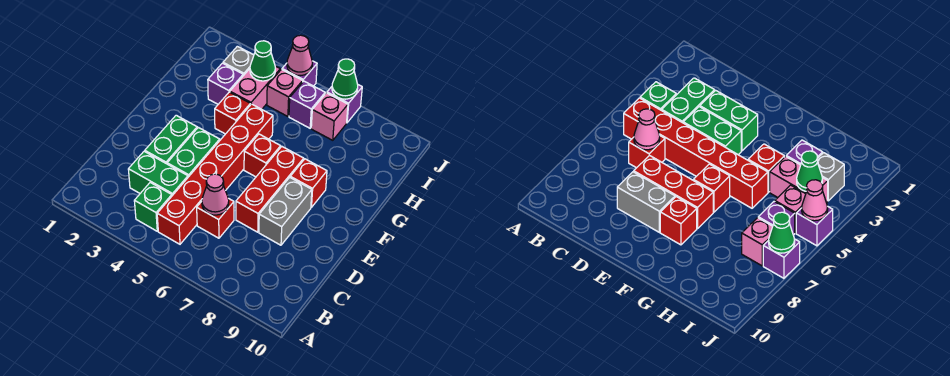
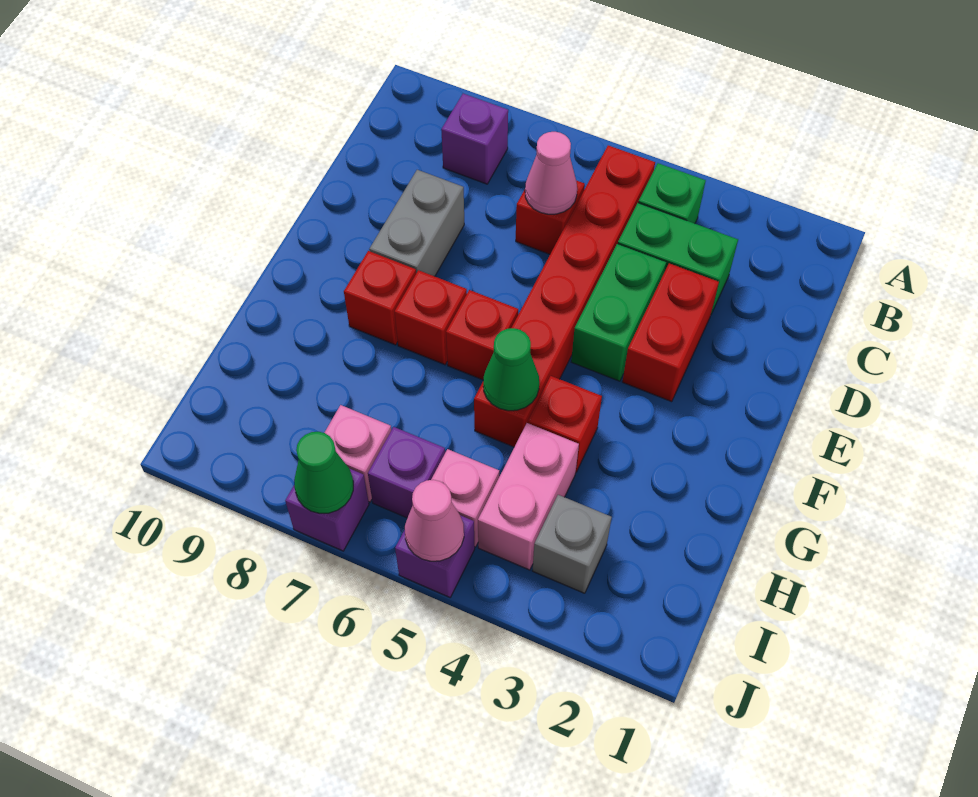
green brick D3:E3 level 1 -> red brick D3:E3 level 1
red brick D7:F7 level 1 -> red brick F7 level 1
purple brick H3 level 1 -> purple brick B8 level 1
green cone I4 level 2 -> green cone G5 level 2

